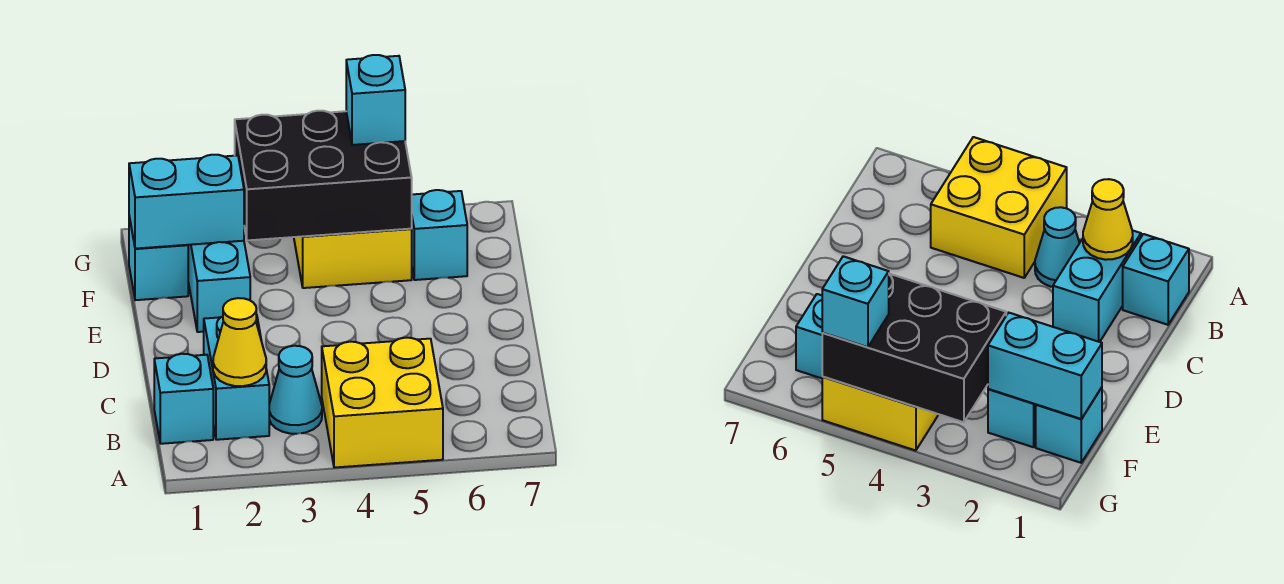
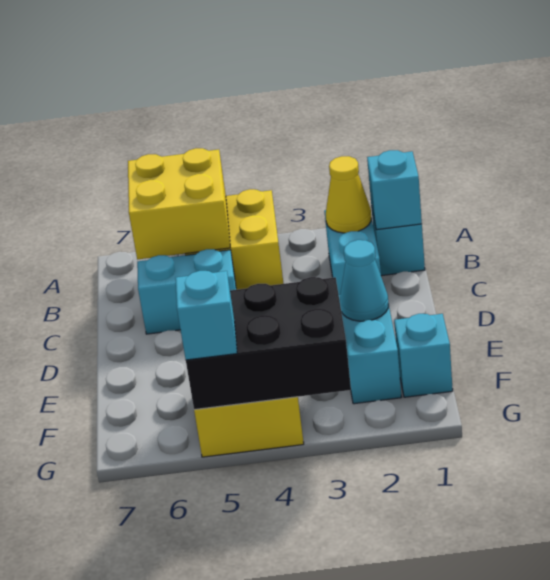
none -> yellow brick A5:B6 level 2
cyan cone B3 level 1 -> cyan cone E2 level 2
cyan brick F1:F2 level 2 -> cyan brick C5:C6 level 1
cyan brick F6 level 1 -> cyan brick B1 level 2

